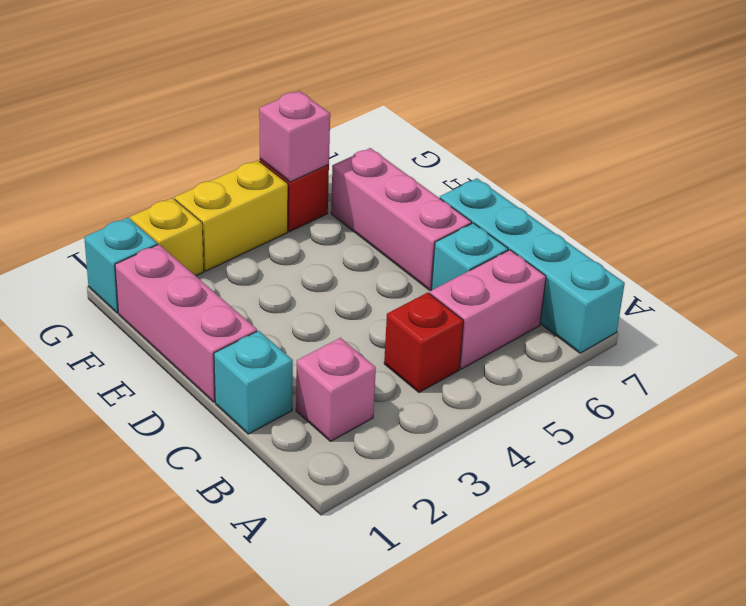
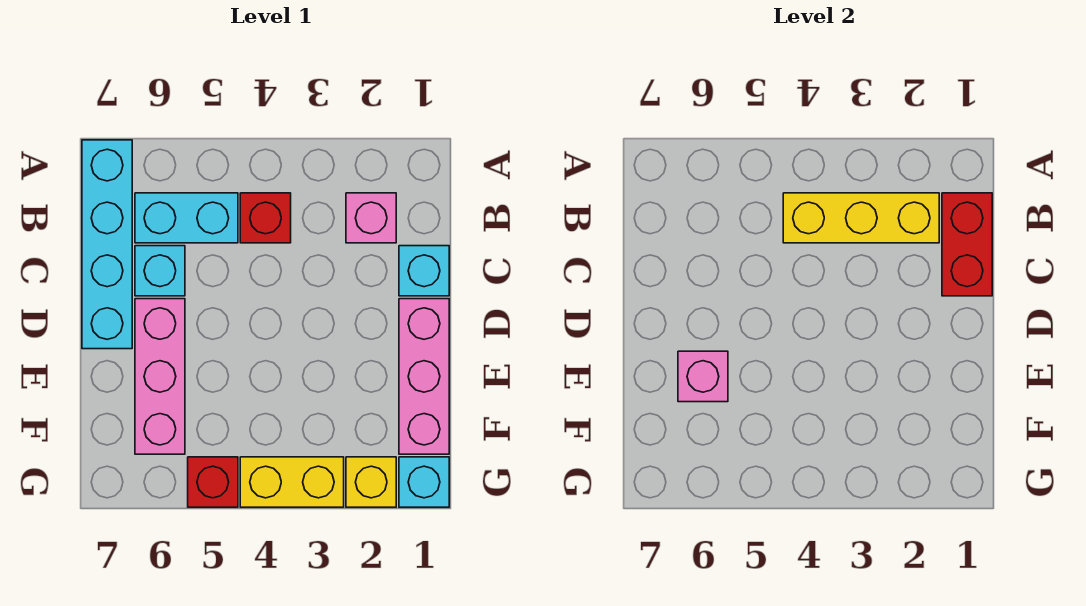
none -> red brick B1:C1 level 2
none -> yellow brick B2:B4 level 2
pink brick B5:B6 level 1 -> cyan brick B5:B6 level 1
pink brick G5 level 2 -> pink brick E6 level 2

